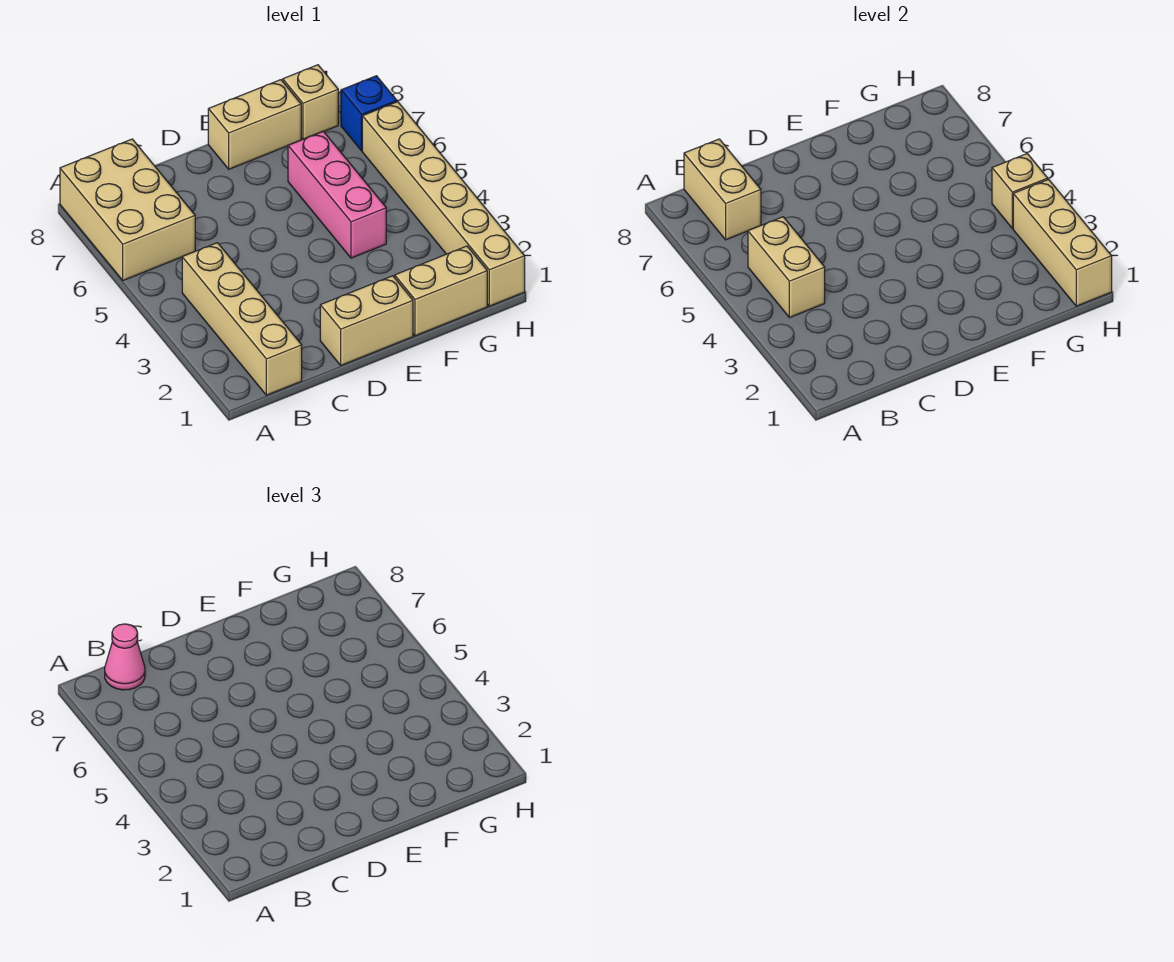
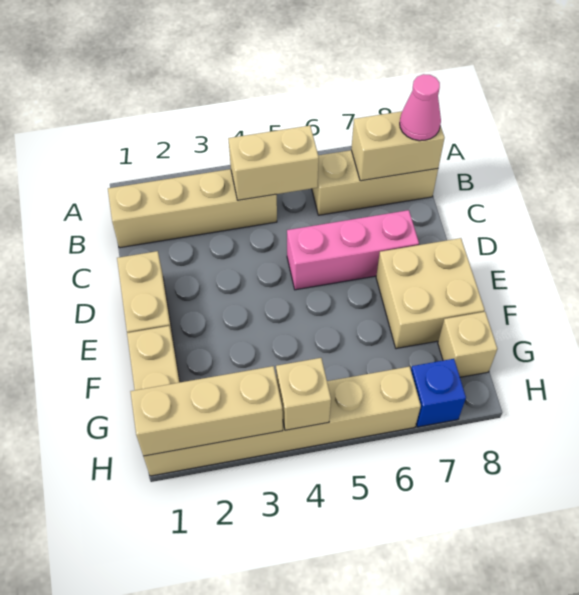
tan brick A6:B8 level 1 -> tan brick B6:B8 level 1
tan brick E8:F8 level 1 -> tan brick E7:F8 level 1
pink brick F4:F6 level 1 -> pink brick D5:D7 level 1

